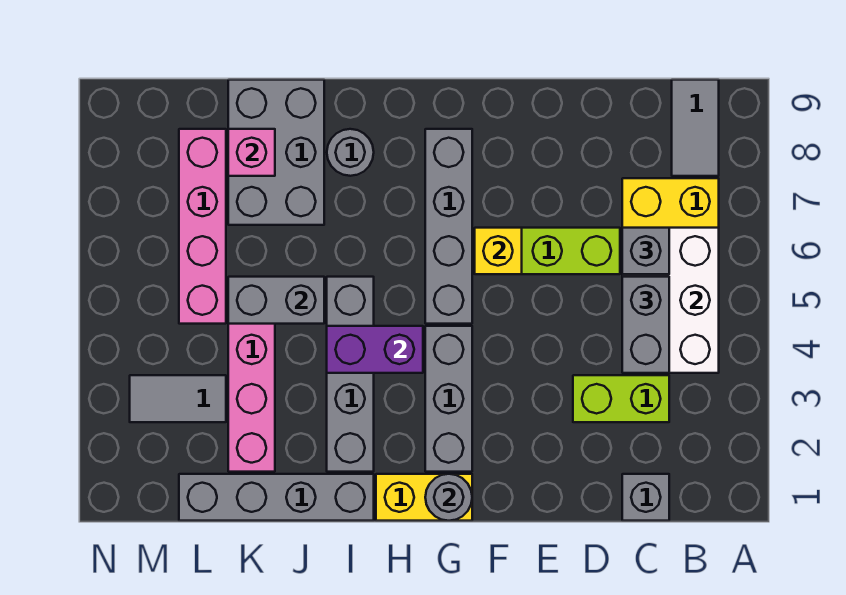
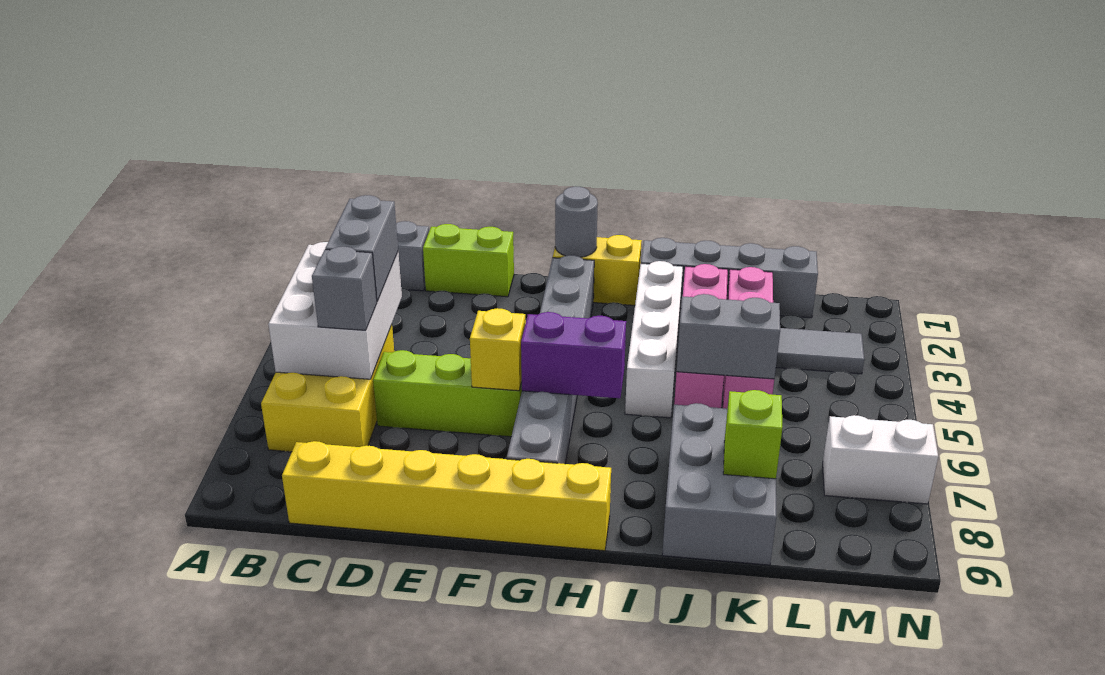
grey tile B8:B9 level 1 -> none
lime brick C3:D3 level 1 -> lime brick D1:E1 level 1
none -> yellow brick C9:H9 level 1
purple brick H4:I4 level 2 -> purple brick G6:H6 level 2
grey brick I2:I5 level 1 -> white brick I2:I5 level 1
grey round brick I8 level 1 -> none
pink brick K8 level 2 -> lime brick K8 level 2
pink brick L5:L8 level 1 -> pink brick J2:J5 level 1
none -> white brick M7:N7 level 1

